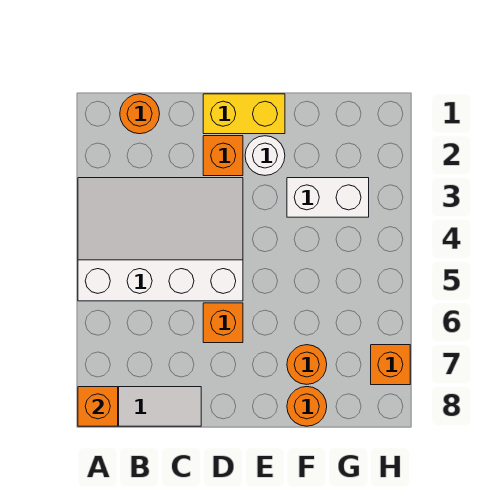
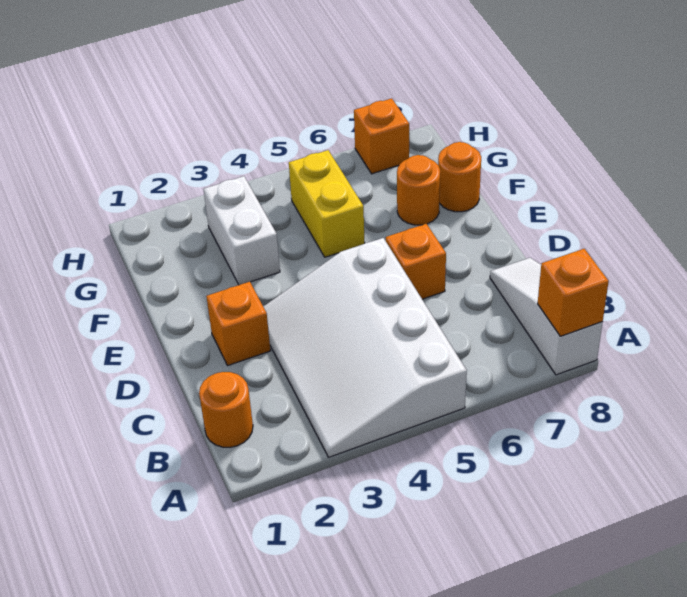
yellow brick D1:E1 level 1 -> yellow brick F5:G5 level 1
white round brick E2 level 1 -> none

